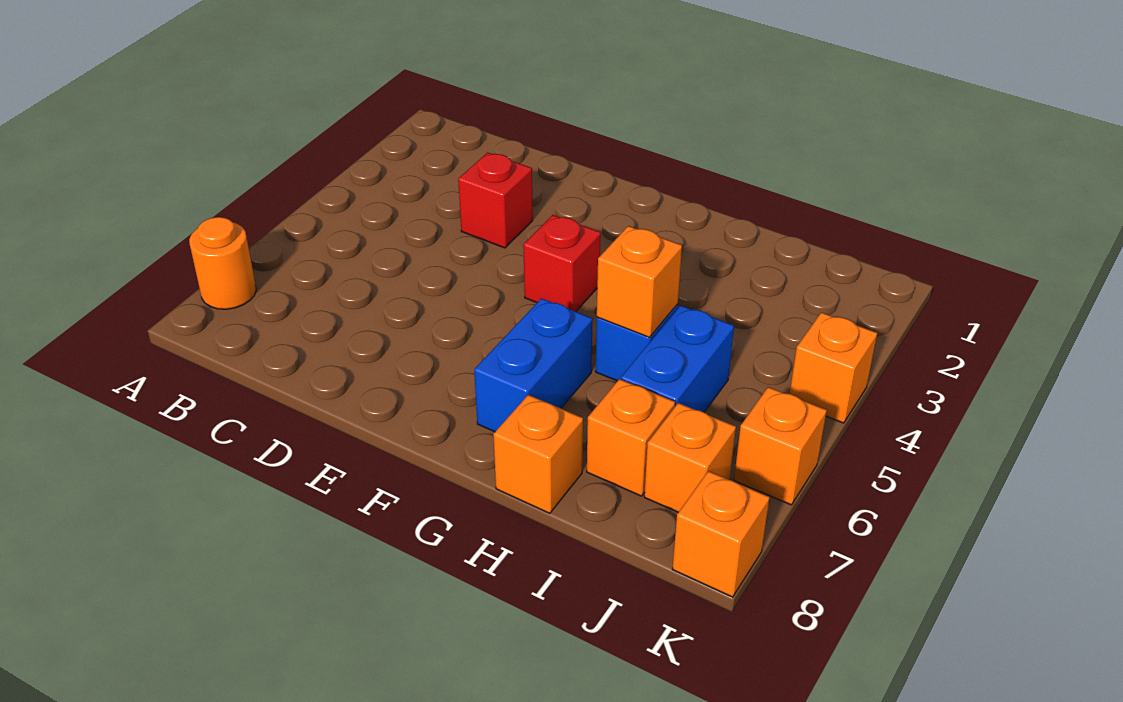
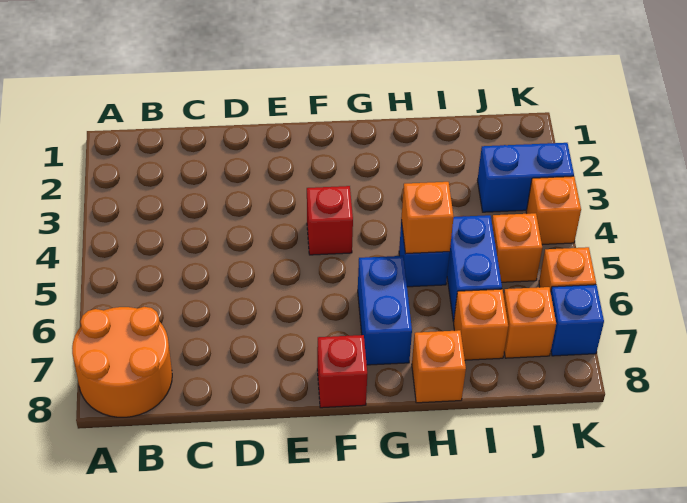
orange round brick A7 level 1 -> orange round brick A7:B8 level 1
red brick D3 level 1 -> red brick F8 level 1
none -> blue brick J3:K3 level 1
none -> blue brick K7 level 1
orange brick K8 level 1 -> orange brick J5 level 1

